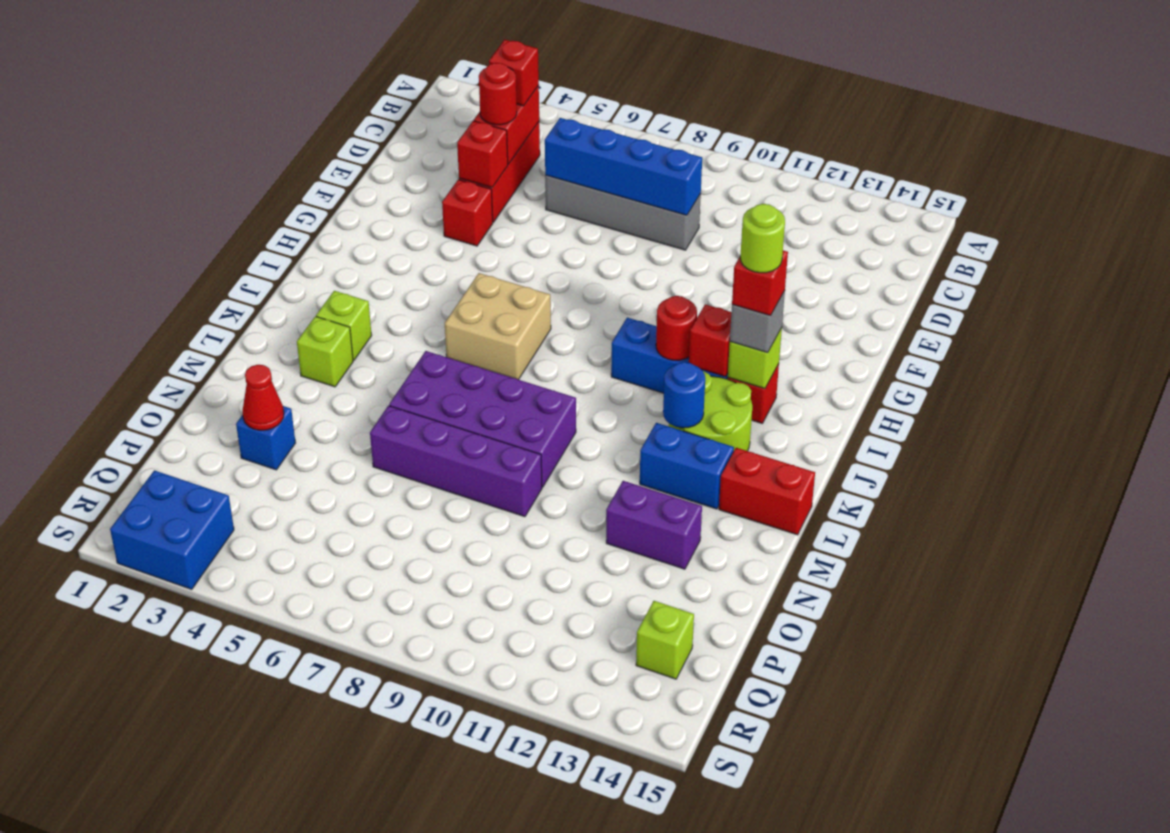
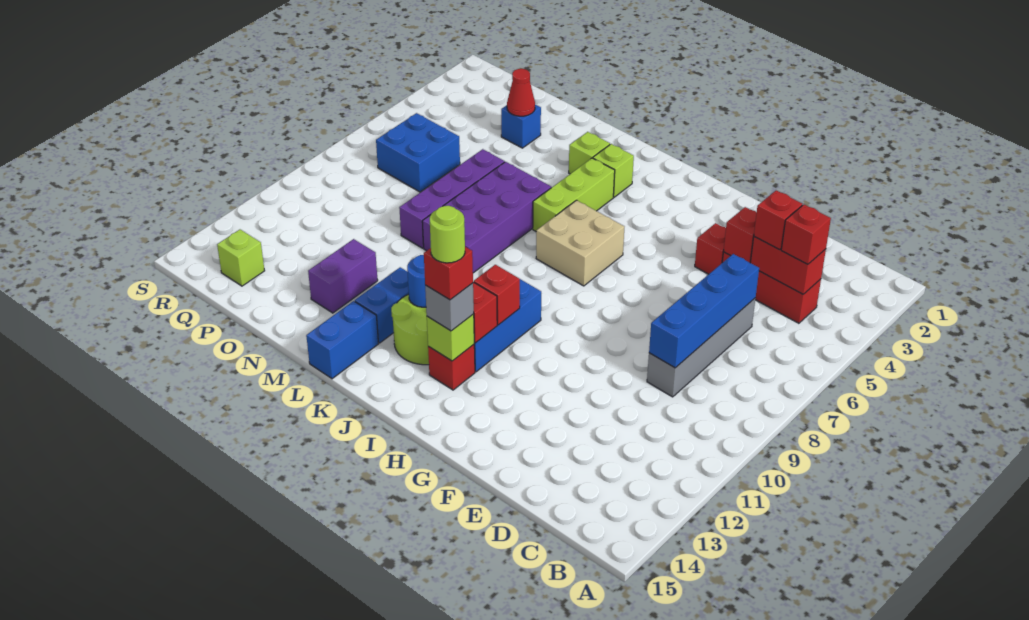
red round brick D4 level 3 -> red brick D4 level 3
red round brick I11 level 2 -> red brick I11 level 2
none -> lime brick K4:K6 level 1
red brick L14:L15 level 1 -> blue brick L14:L15 level 1
blue brick R2:S3 level 1 -> blue brick P6:Q7 level 1

